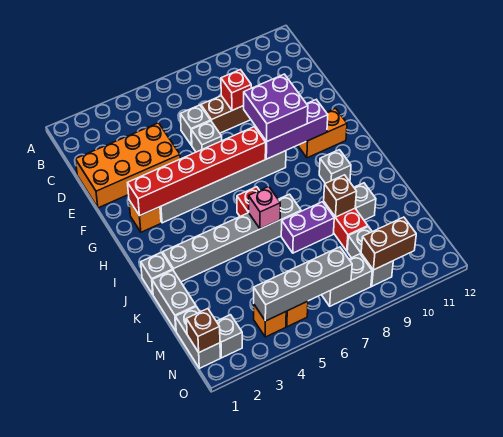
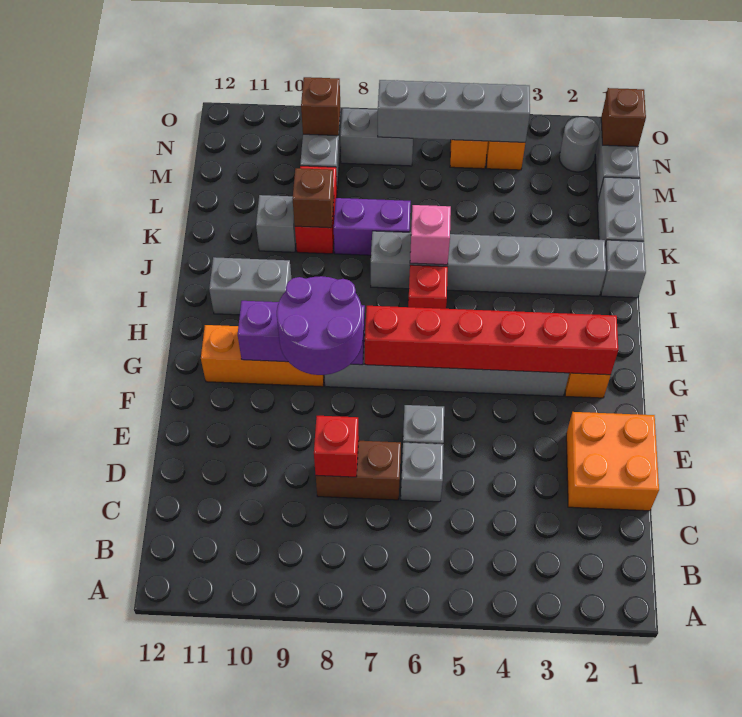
orange brick D1:E4 level 1 -> orange brick D1:E2 level 1
purple brick F8:G9 level 3 -> purple round brick F8:G9 level 3
orange brick G10:G11 level 1 -> orange brick G9:G11 level 1
grey brick I10 level 1 -> grey brick I10:I11 level 1
grey brick N2 level 1 -> grey round brick N2 level 1
brown brick N9:N10 level 2 -> brown brick N9 level 2

